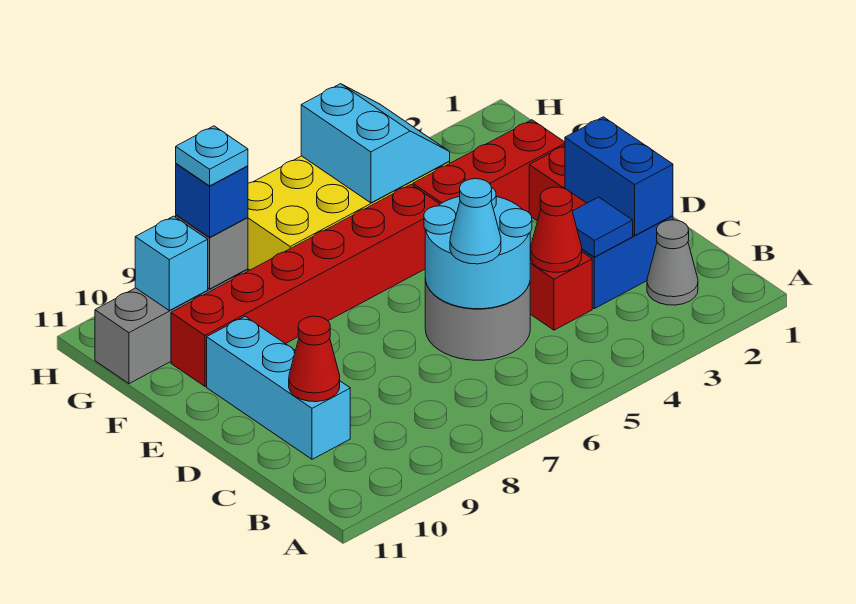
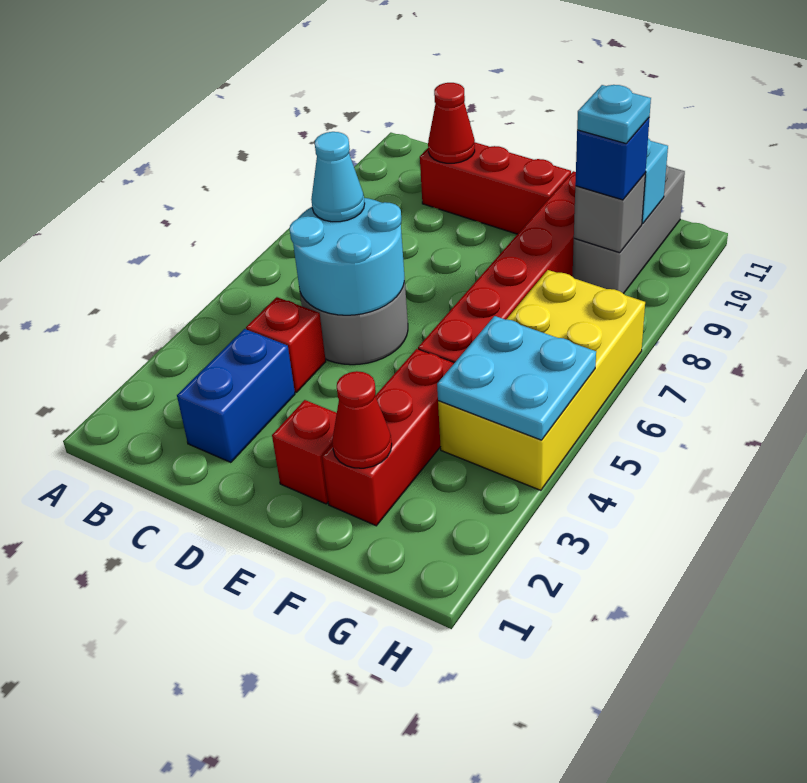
grey cone B2 level 1 -> none
blue brick C2:D2 level 2 -> none
blue tile C3 level 2 -> none
red cone C4 level 2 -> red cone F2 level 2
cyan brick C10:E10 level 1 -> red brick C10:E10 level 1
cyan slope G4:H5 level 2 top 5 -> cyan plate G4:H5 level 2

